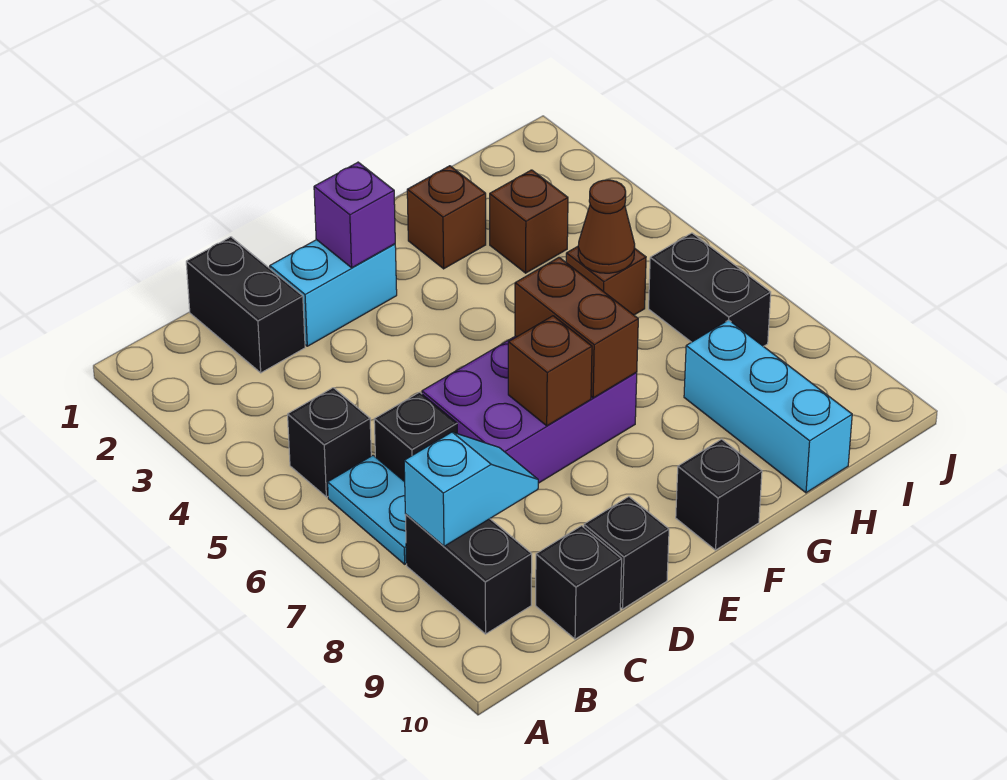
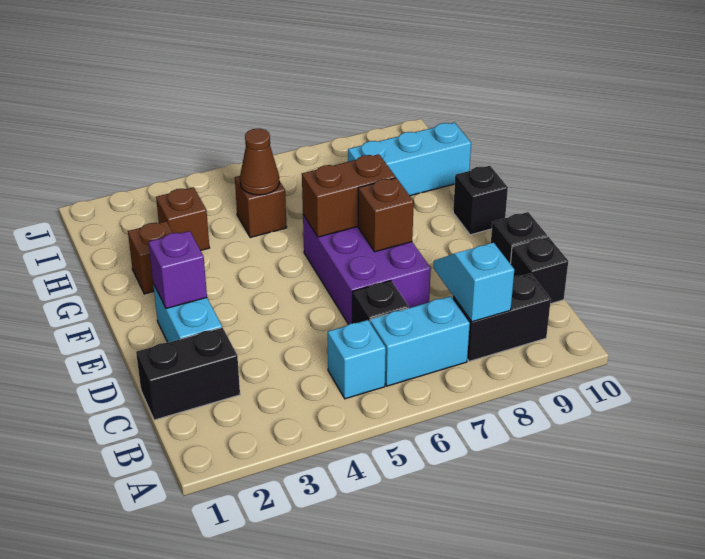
black brick B5 level 1 -> cyan brick B5 level 1
cyan plate B6:B7 level 1 -> cyan brick B6:B7 level 1
black brick I6:I7 level 1 -> none

